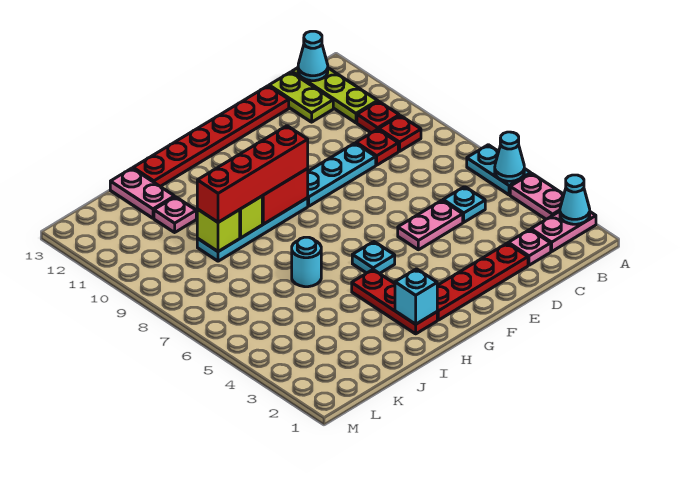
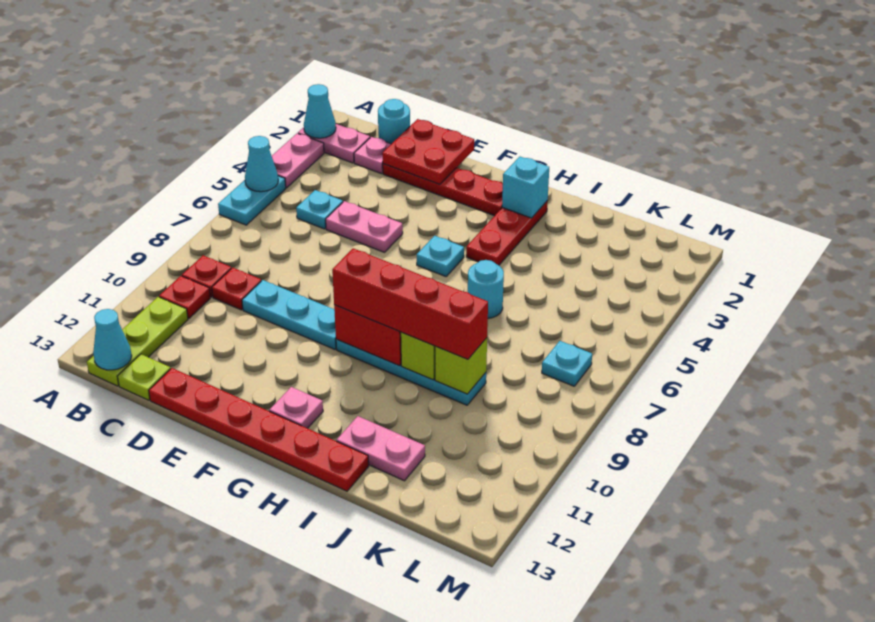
none -> cyan round brick C1 level 1
lime plate C12:C13 level 1 -> lime plate C13 level 1
none -> red plate D1:E2 level 2
pink plate J11 level 1 -> pink plate G12 level 1
pink plate J12:J13 level 1 -> pink plate I12:J12 level 1
none -> cyan plate L7 level 1

